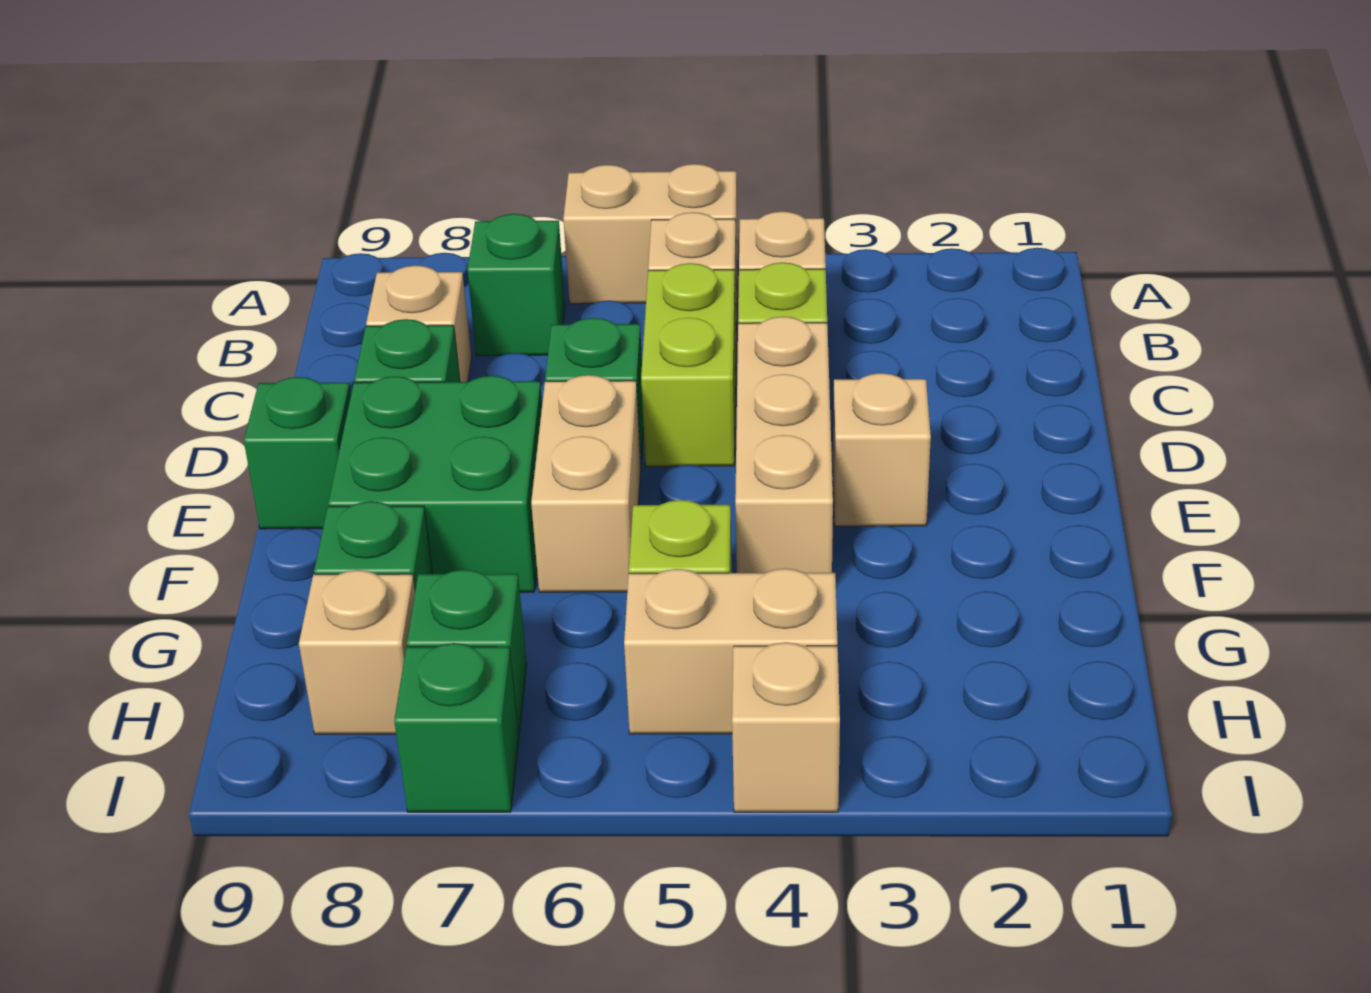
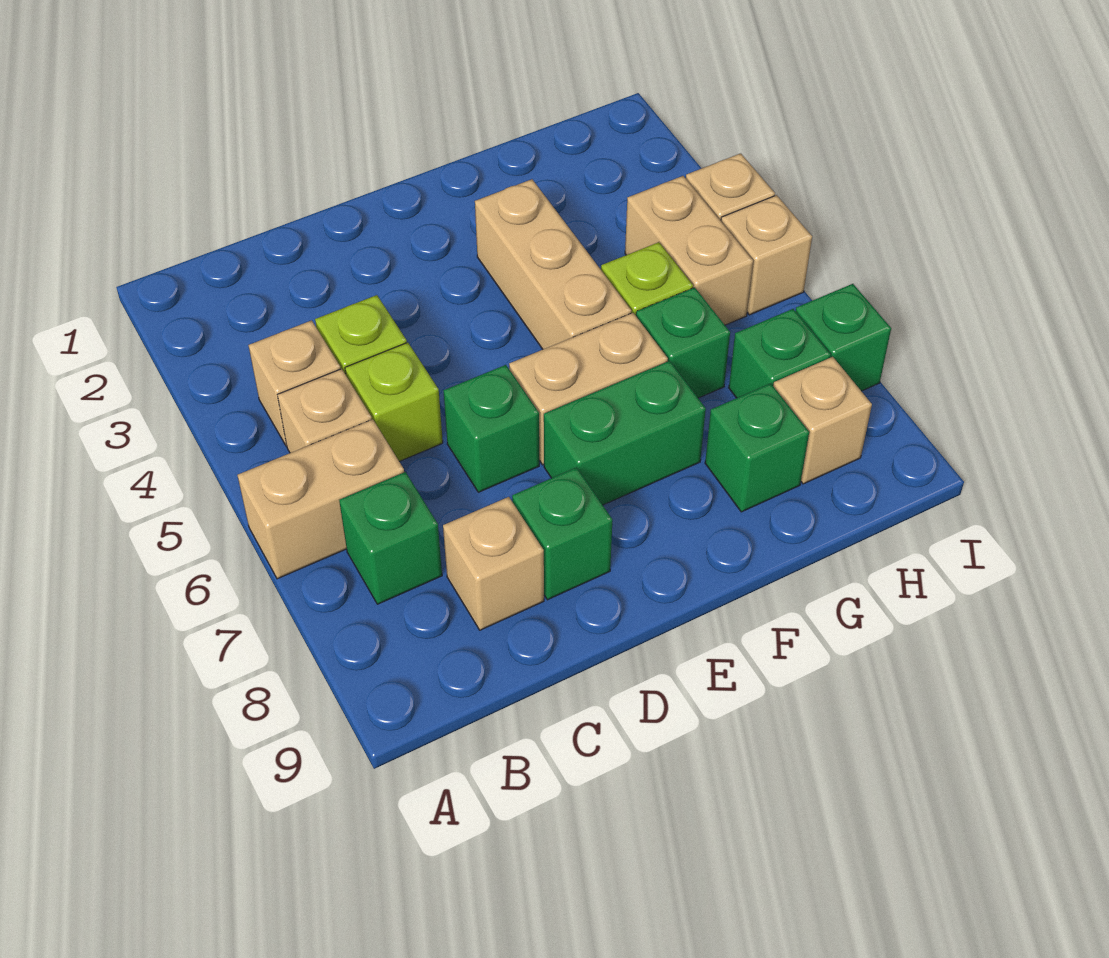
tan brick A5:A6 level 1 -> tan brick A6:B6 level 1
lime brick C5:D5 level 1 -> lime brick C5 level 1
tan brick D4:F4 level 1 -> tan brick F3:F5 level 1
tan brick E3 level 1 -> tan brick I5 level 1
green brick E7:F8 level 1 -> green brick E7:F7 level 1
green brick E9 level 1 -> green brick G6 level 1

